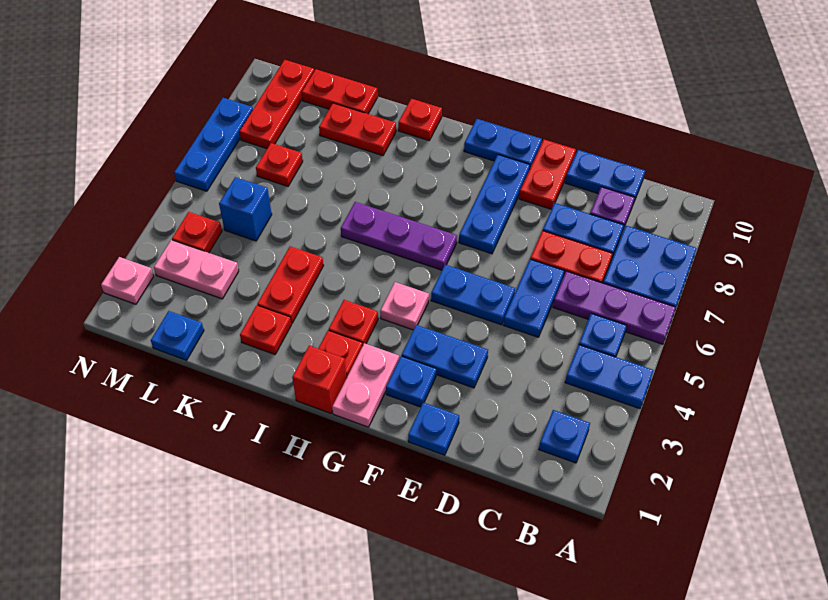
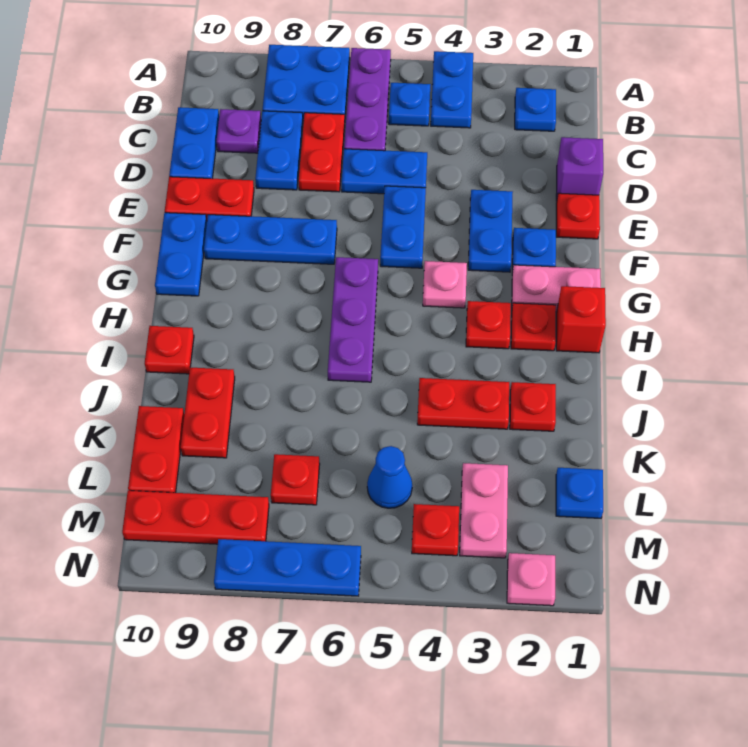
none -> purple brick D1 level 1
blue plate E1 level 1 -> red plate E1 level 1
blue brick L5 level 1 -> blue cone L5 level 1

